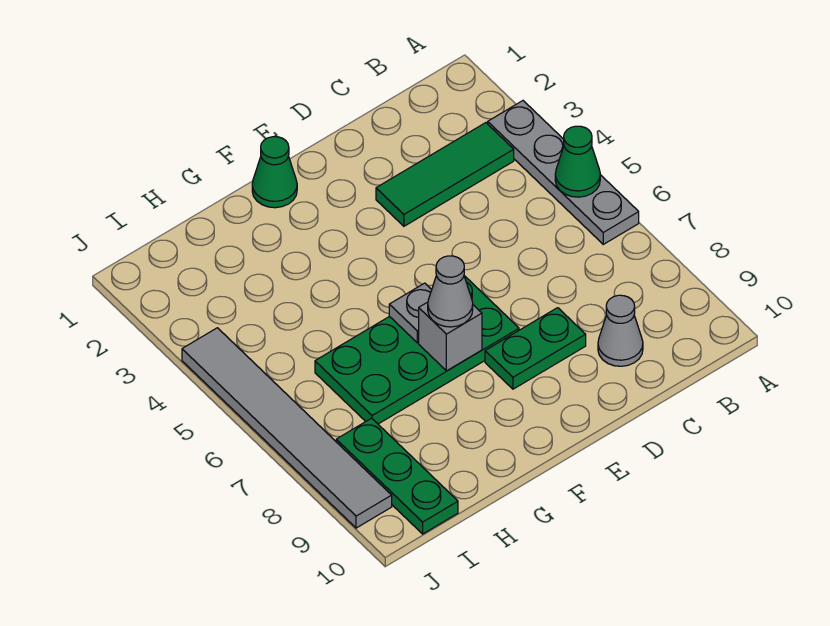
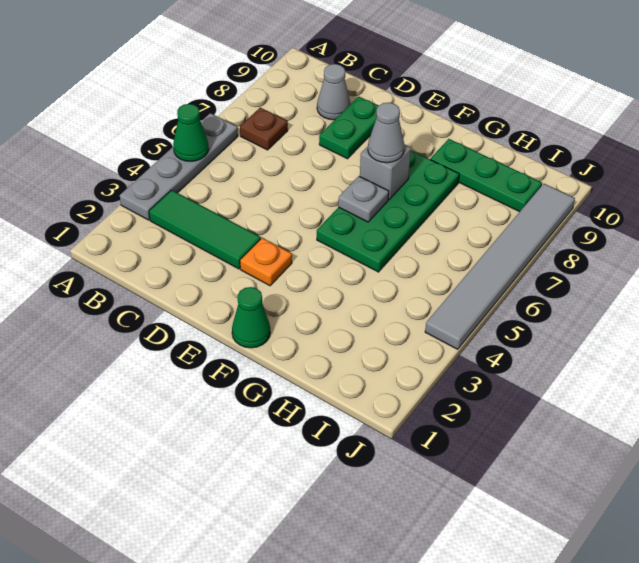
none -> brown plate B7 level 1
green plate D8:E8 level 1 -> green plate D8:D9 level 1
none -> orange plate E3 level 1
green plate E6:H7 level 1 -> green plate F5:G8 level 1
green plate I8:I10 level 1 -> green plate G9:I9 level 1

